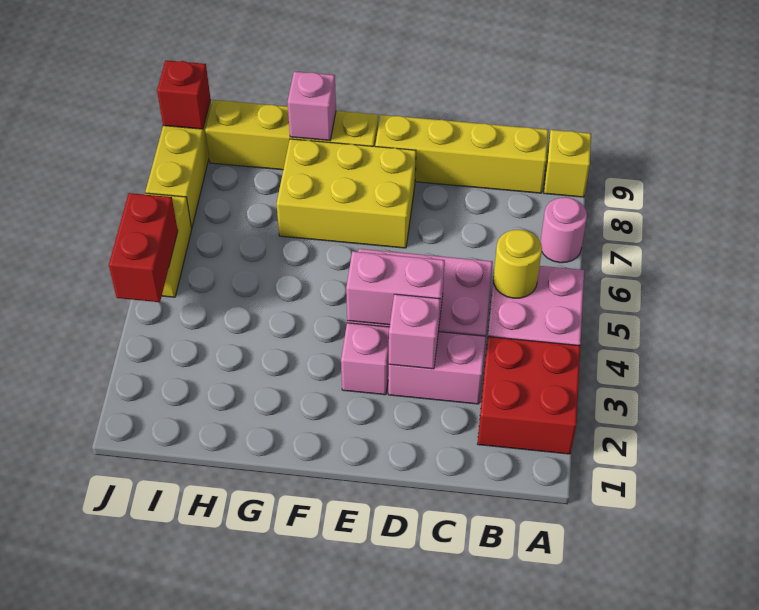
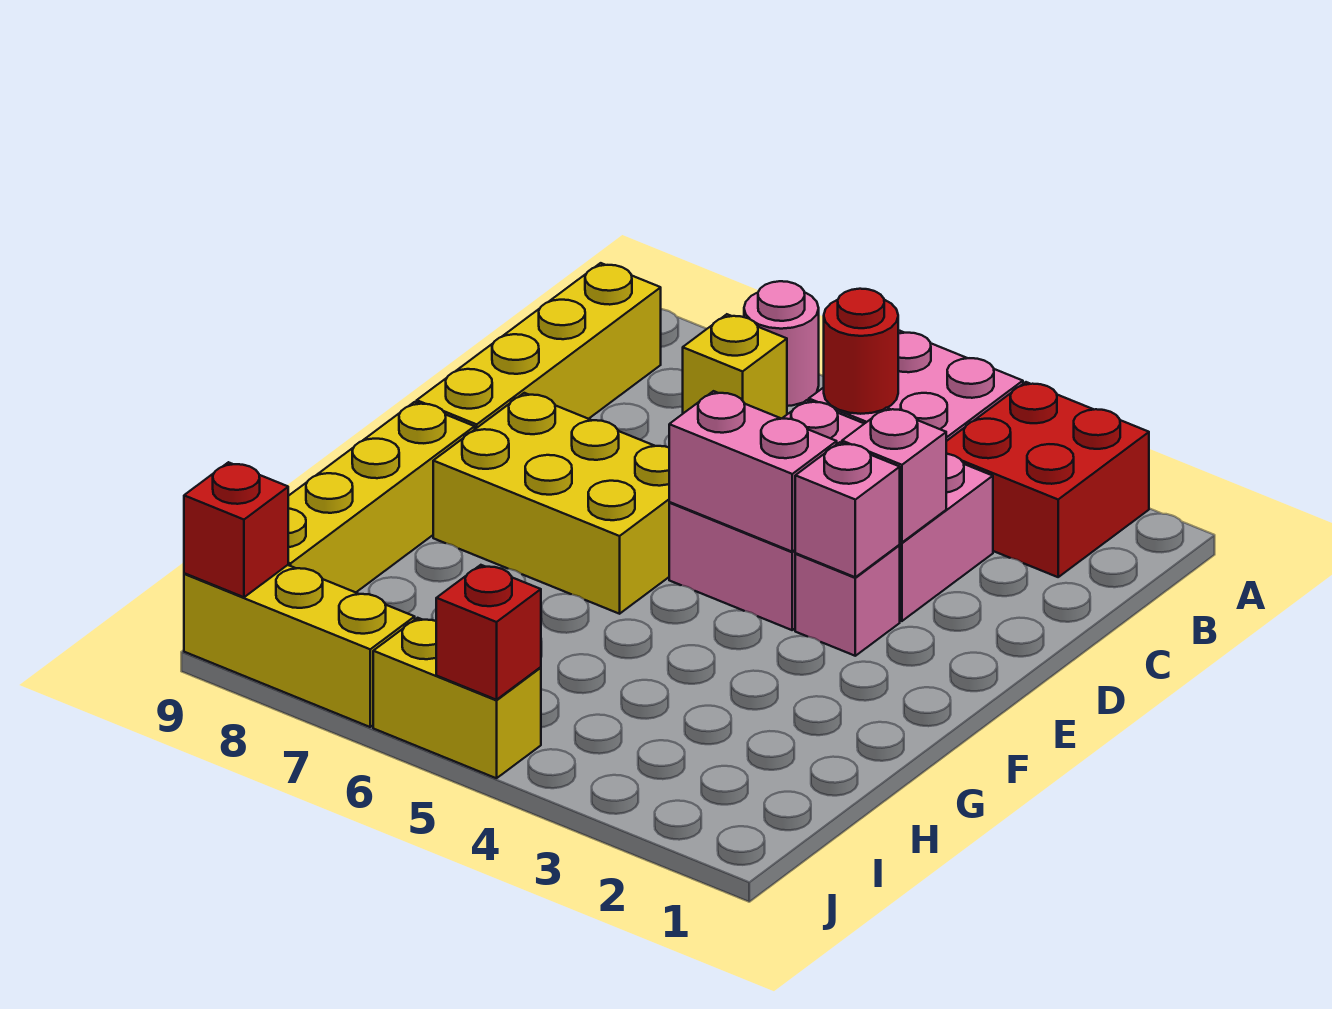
yellow brick A9 level 1 -> yellow brick B7 level 1
yellow round brick B5 level 2 -> red round brick B5 level 2
pink brick D4:E4 level 2 -> pink brick E4:E5 level 2
yellow brick E7:G8 level 1 -> yellow brick E6:F8 level 1
pink brick G9 level 2 -> pink brick E3 level 2
red brick J4:J5 level 2 -> red brick J5 level 2

